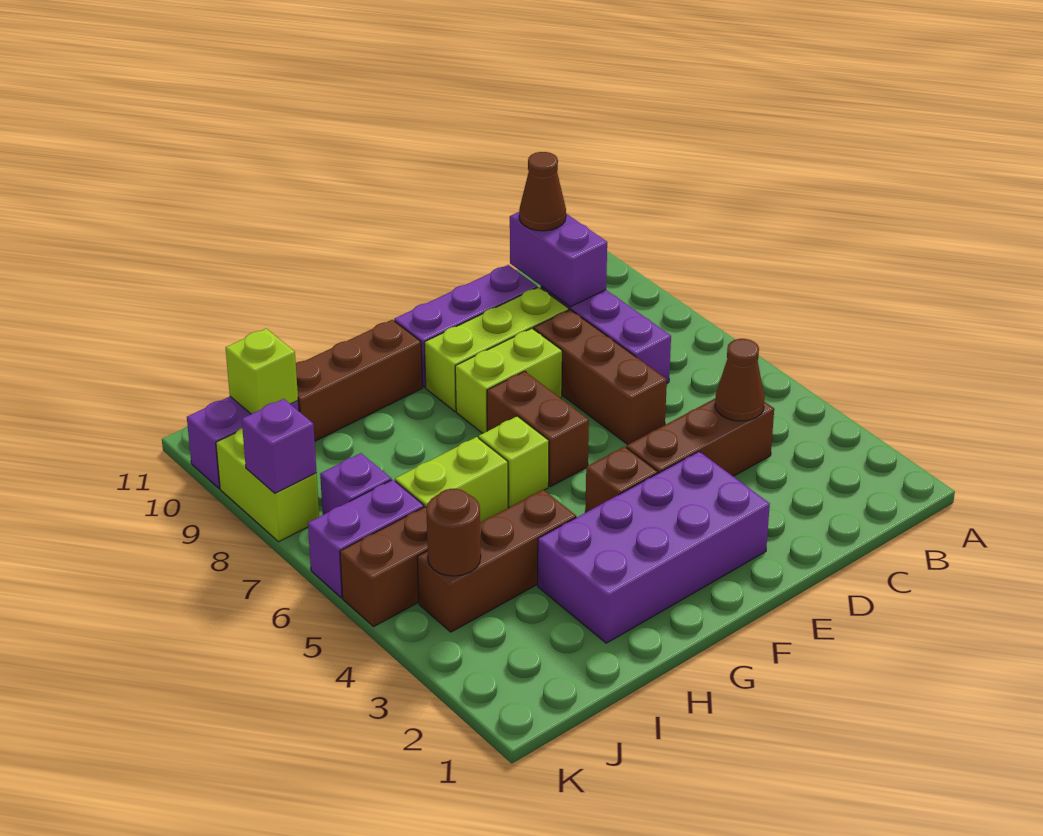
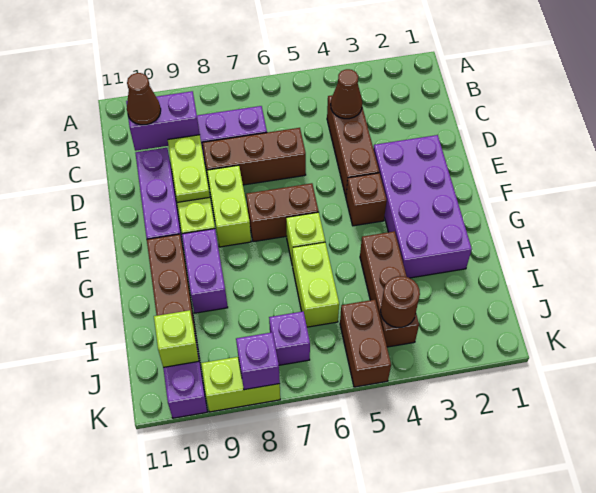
none -> lime plate D9:E9 level 2
purple brick J6:K6 level 1 -> purple brick G9:H9 level 1

